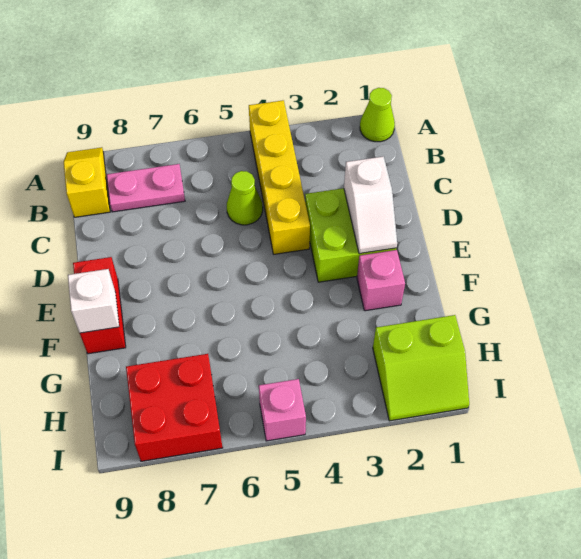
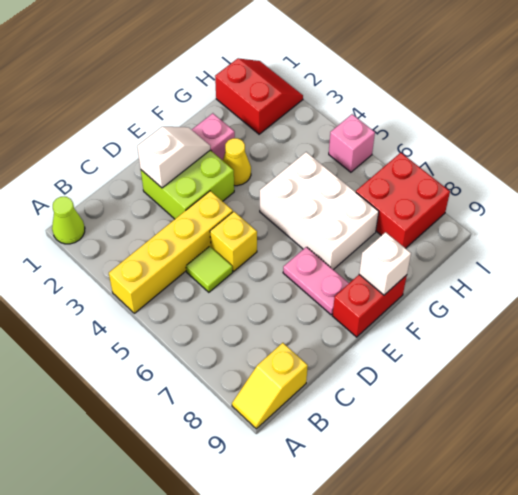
pink plate B7:B8 level 1 -> pink plate E7:E8 level 1
lime cone C5 level 1 -> lime tile C5 level 1
none -> yellow brick D5 level 1
none -> yellow cone F3 level 1
none -> white brick F5:G7 level 1
lime slope H1:I2 level 1 top H -> red slope H1:I2 level 1 top H

